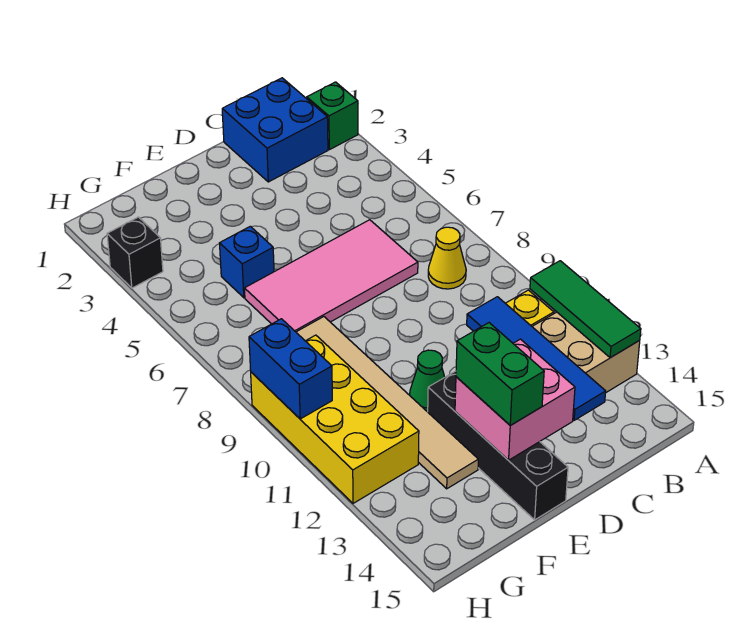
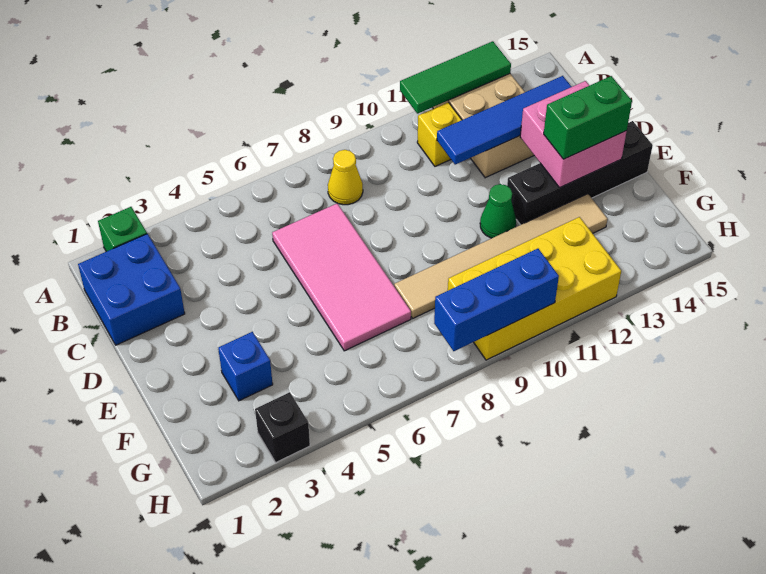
blue brick F5 level 1 -> blue brick F3 level 1
blue brick H9:H10 level 2 -> blue brick H8:H10 level 2

